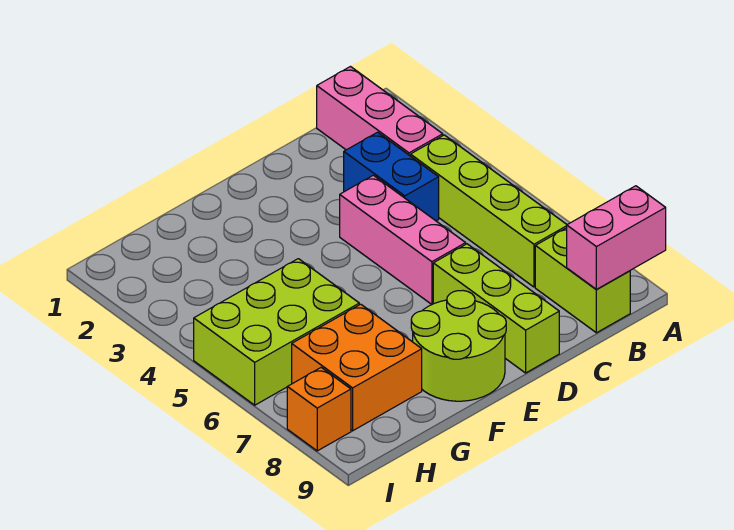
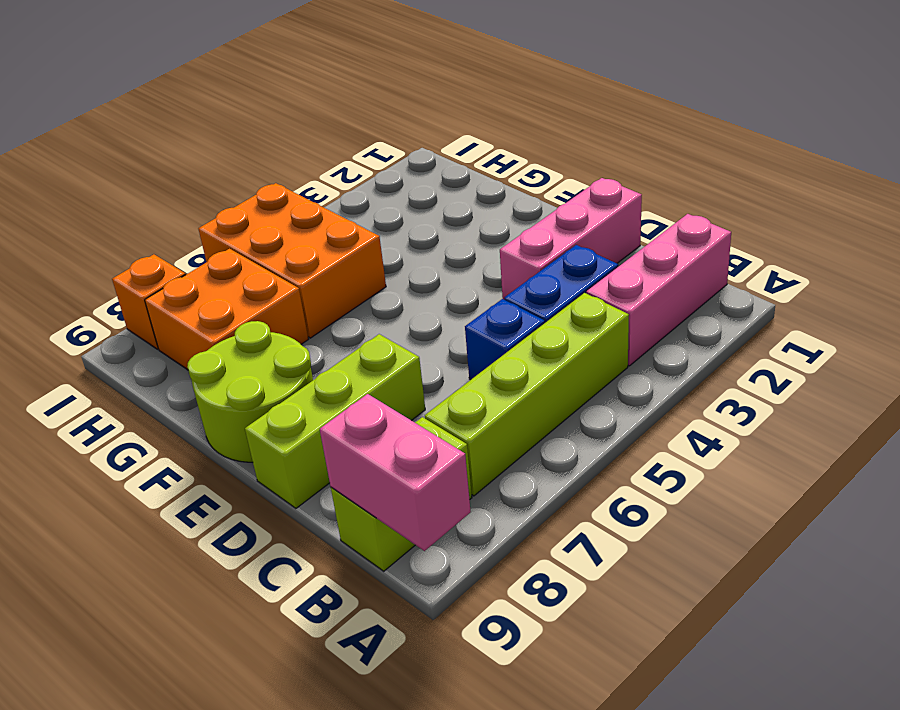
none -> blue brick C5 level 1
pink brick D4:D6 level 1 -> pink brick D1:D3 level 1
lime brick G5:I6 level 1 -> orange brick G5:I6 level 1

